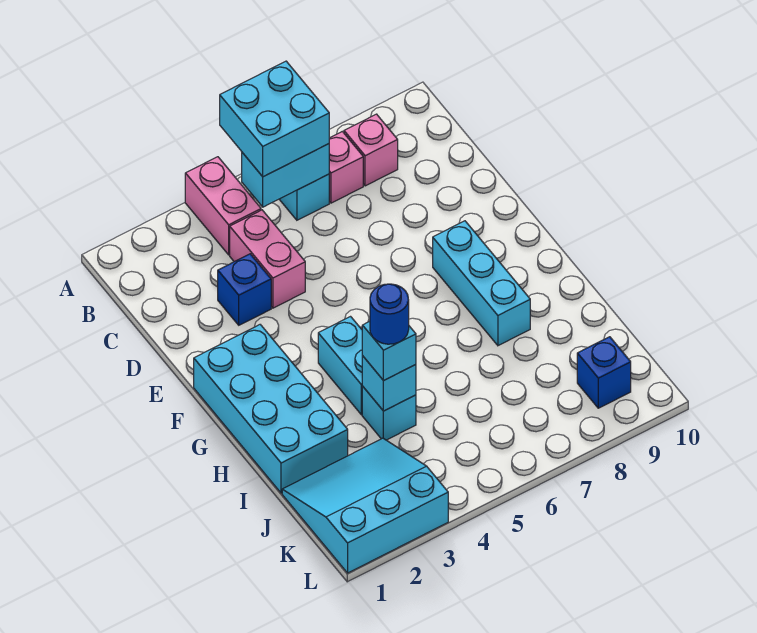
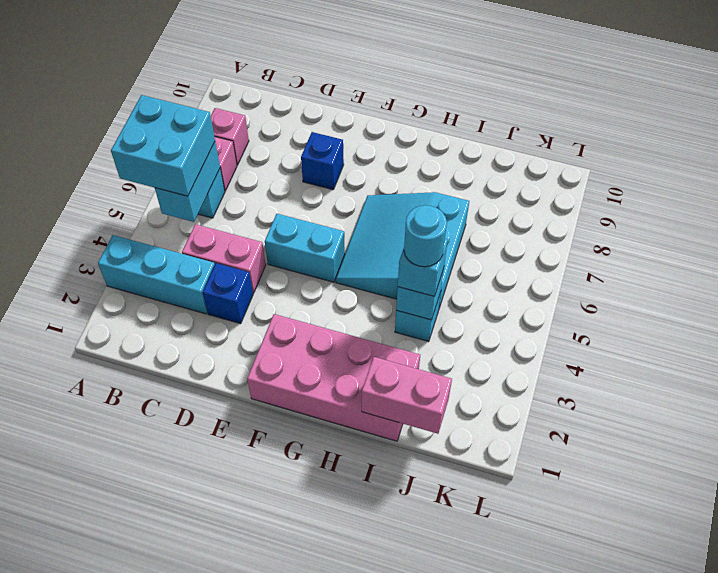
pink brick A4:B4 level 1 -> pink brick I1:J1 level 2
cyan brick F1:I2 level 1 -> pink brick F1:I2 level 1
cyan brick F8:H8 level 1 -> cyan brick A3:C3 level 1
cyan brick G4:H4 level 1 -> cyan brick E5:F5 level 1
blue round brick I4 level 4 -> cyan round brick I4 level 4
cyan slope J1:L3 level 1 top L -> cyan slope G5:I7 level 1 top I
blue brick K9 level 1 -> blue brick E8 level 1

